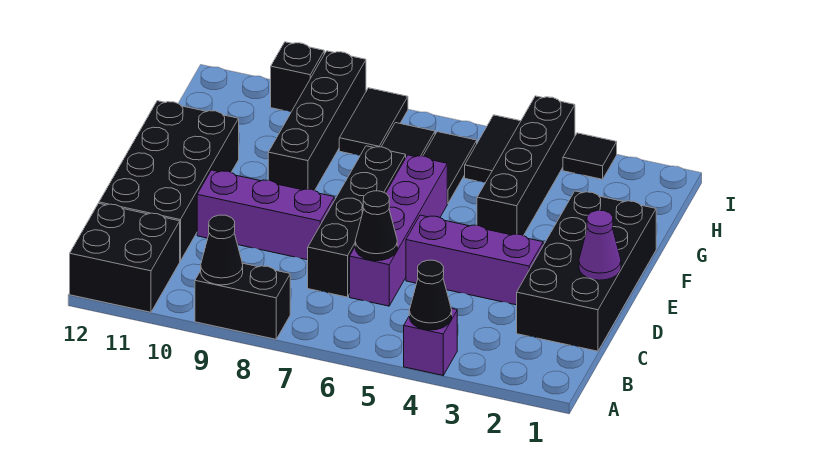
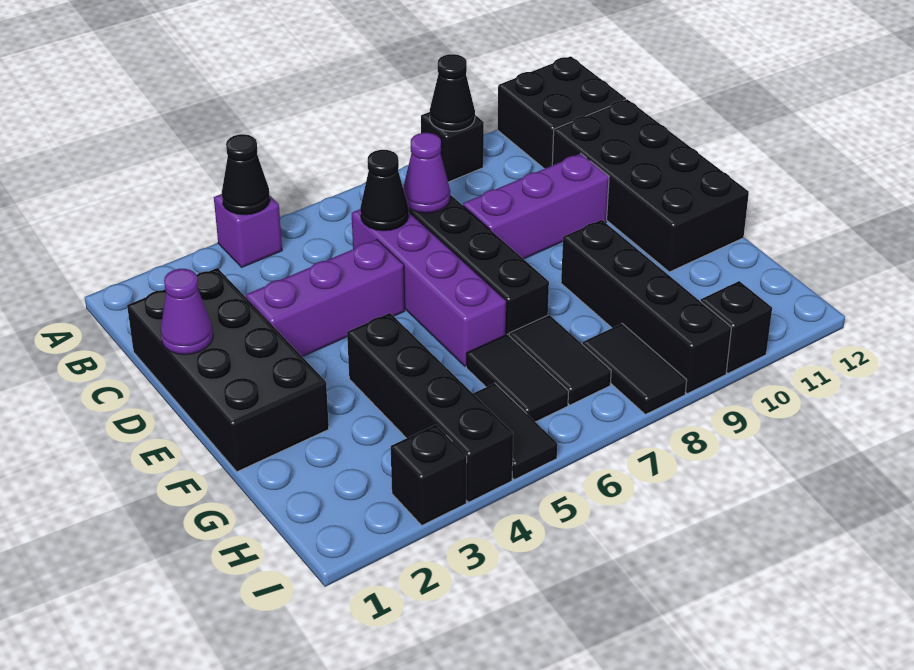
black brick A8:A9 level 1 -> black brick A9 level 1
none -> purple cone C7 level 2
black tile I3 level 1 -> black brick I3 level 1

